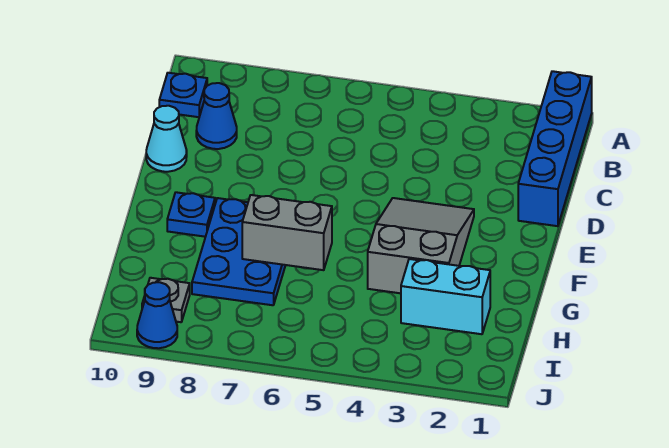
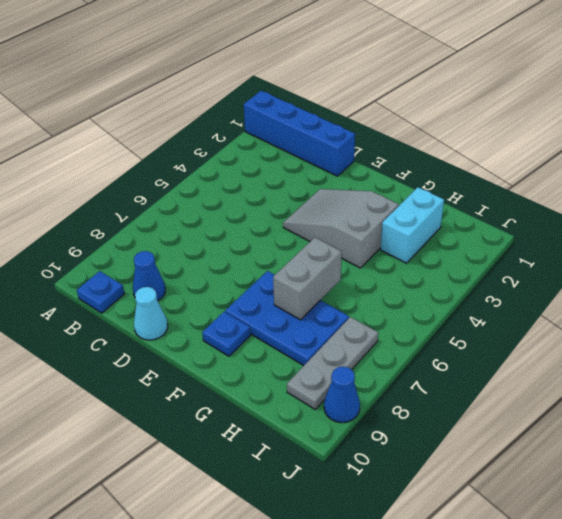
grey plate I9 level 1 -> grey plate I7:I9 level 1

